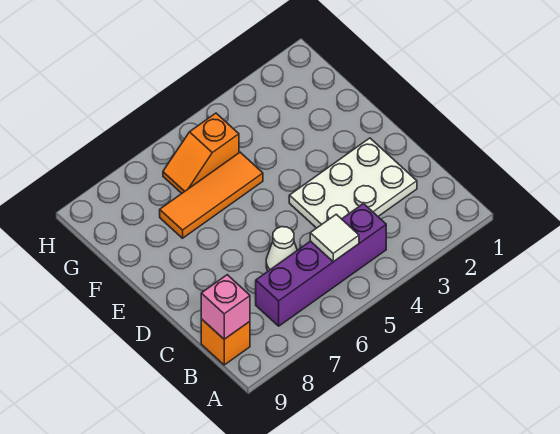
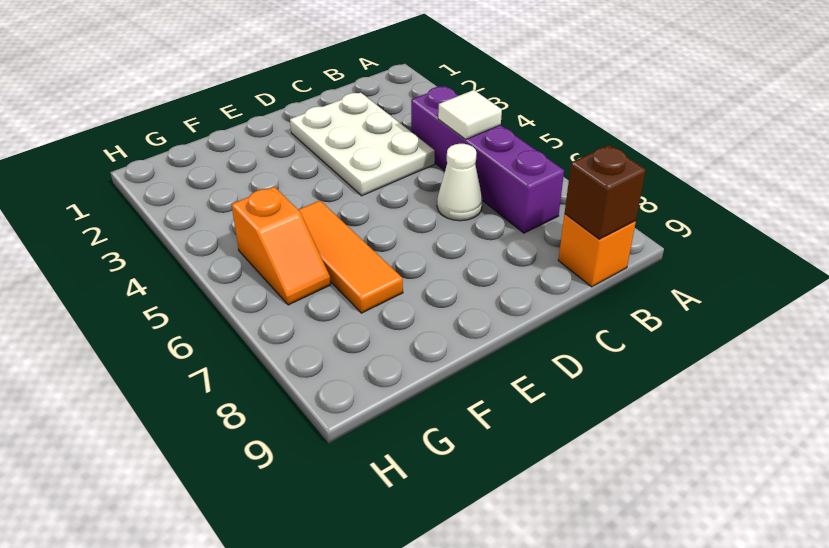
pink brick B9 level 2 -> brown brick B9 level 2

